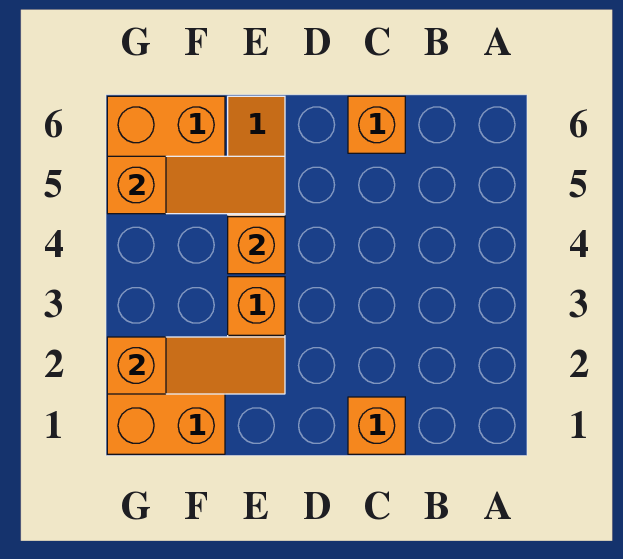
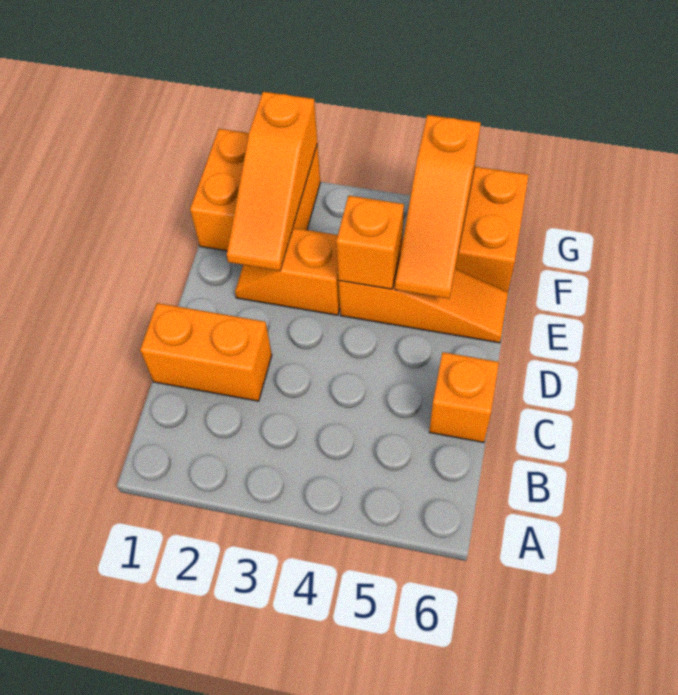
orange brick C1 level 1 -> orange brick C1:C2 level 1

